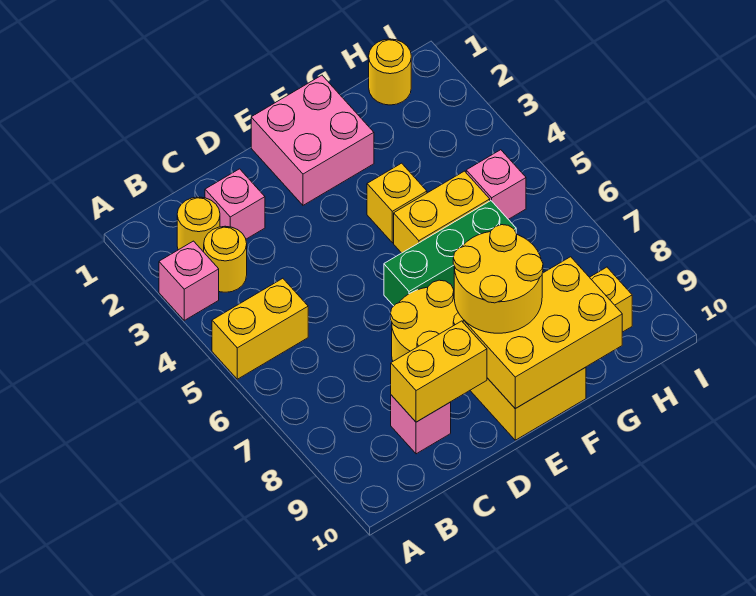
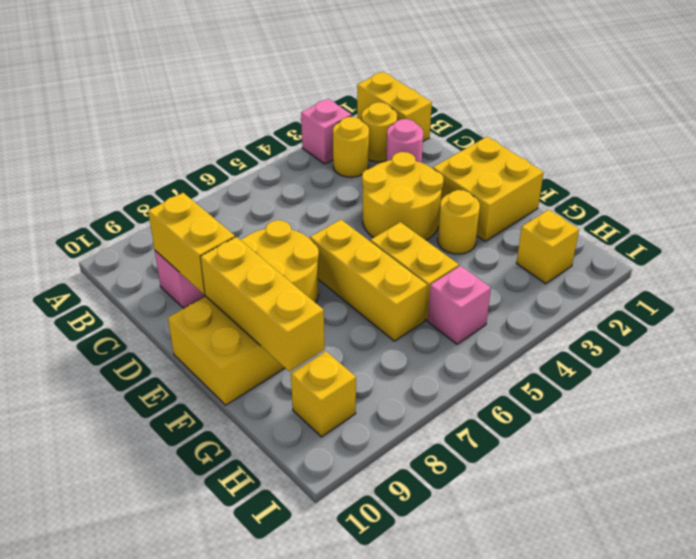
yellow brick A5:B5 level 1 -> yellow brick A1:B1 level 1
pink brick C2 level 1 -> pink round brick C2 level 1
pink brick E1:F2 level 1 -> yellow brick E1:F2 level 1
green brick E6:G6 level 1 -> yellow brick E6:G6 level 1
yellow round brick E8:F9 level 3 -> yellow round brick D3:E4 level 1
yellow brick E9:G10 level 2 -> yellow brick E9:G9 level 2
yellow brick F4 level 1 -> yellow brick H2 level 1
yellow round brick H1 level 1 -> yellow round brick F3 level 1

